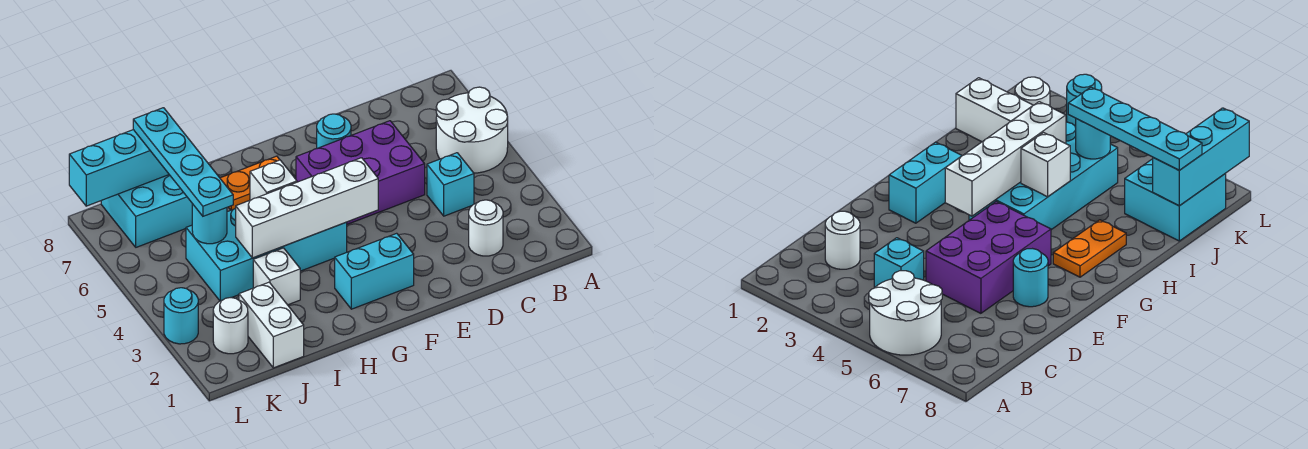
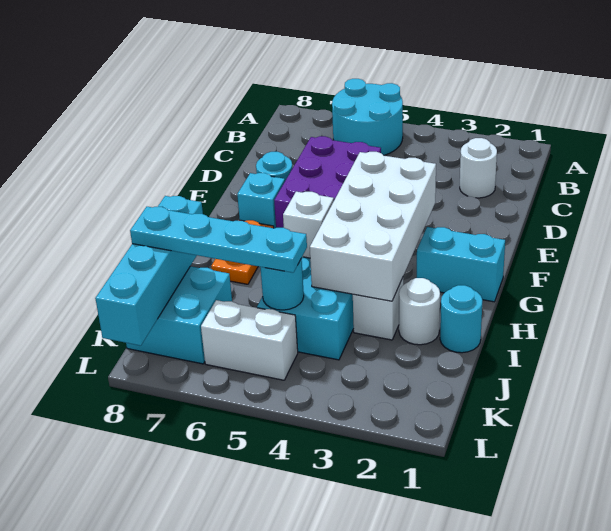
white round brick A5:B6 level 1 -> cyan round brick A5:B6 level 1
cyan brick C4 level 1 -> cyan brick F7 level 1
cyan brick F2:G2 level 1 -> cyan brick G1:G2 level 1
white brick F4:I4 level 2 -> white brick F3:I4 level 2
white brick J1:J2 level 1 -> white brick K5:K6 level 1
cyan brick J8:L8 level 2 -> cyan brick I8:L8 level 2
white round brick K2 level 1 -> white round brick I2 level 1
cyan round brick L3 level 1 -> cyan round brick I1 level 1

